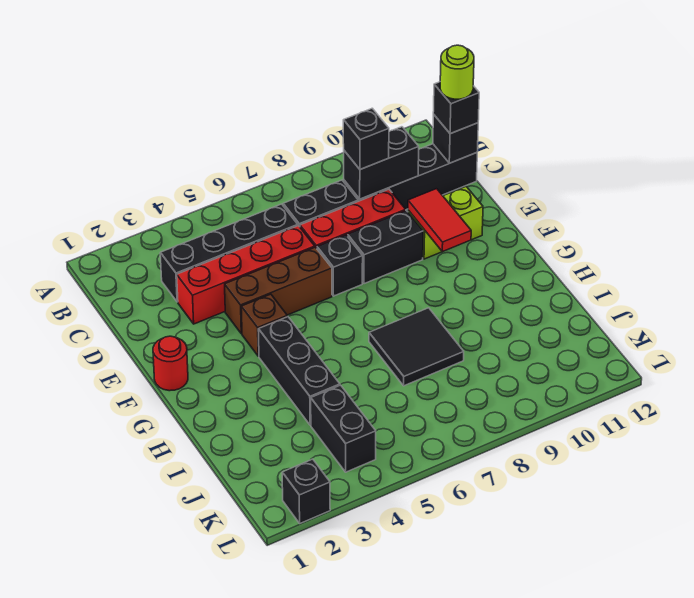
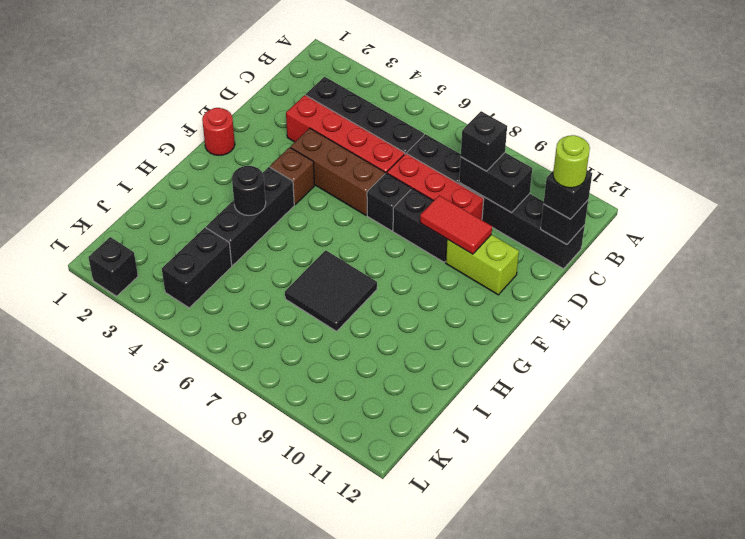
red tile E10:F10 level 2 -> red tile E9:E10 level 2
none -> black round brick H4 level 2

